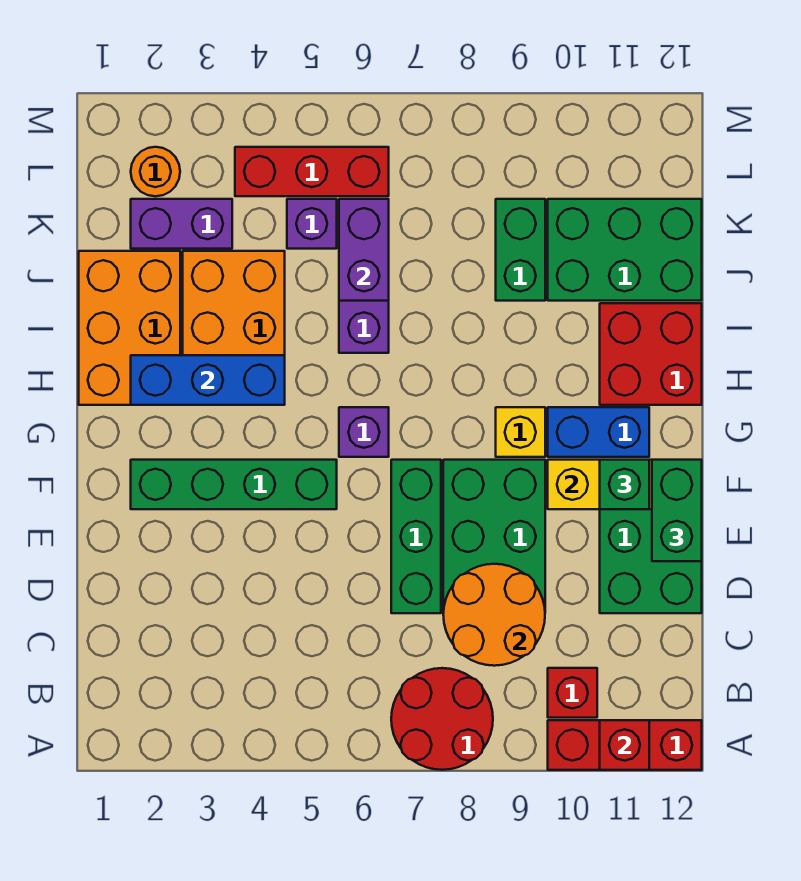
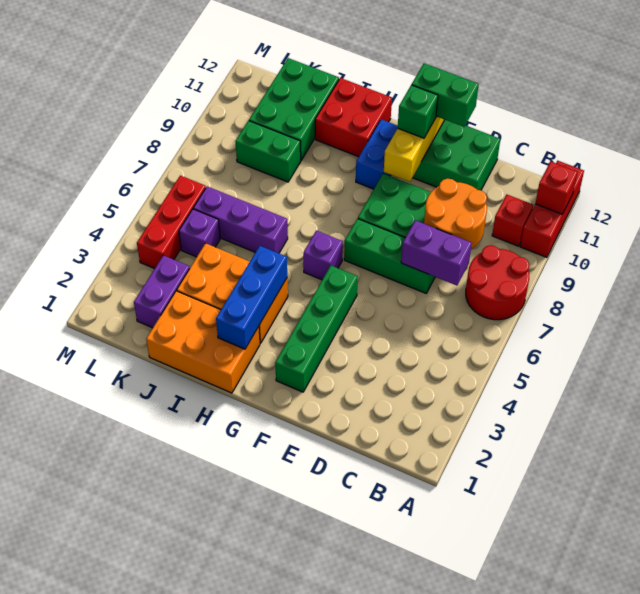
yellow brick G9 level 1 -> none
purple brick J6:K6 level 2 -> purple brick C7:D7 level 2
orange round brick L2 level 1 -> none

